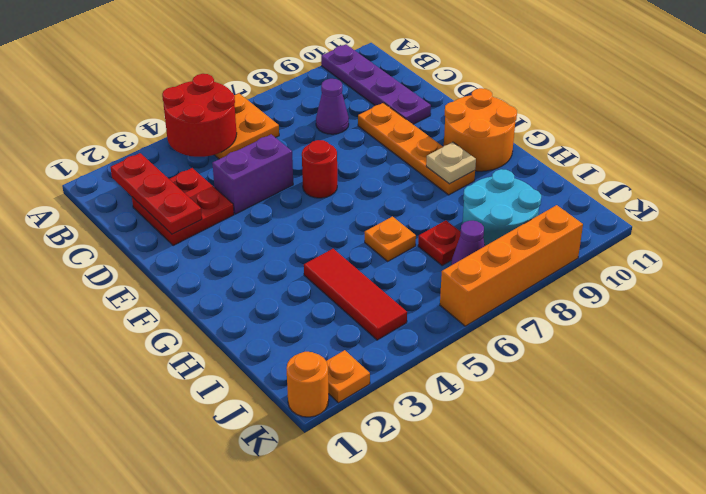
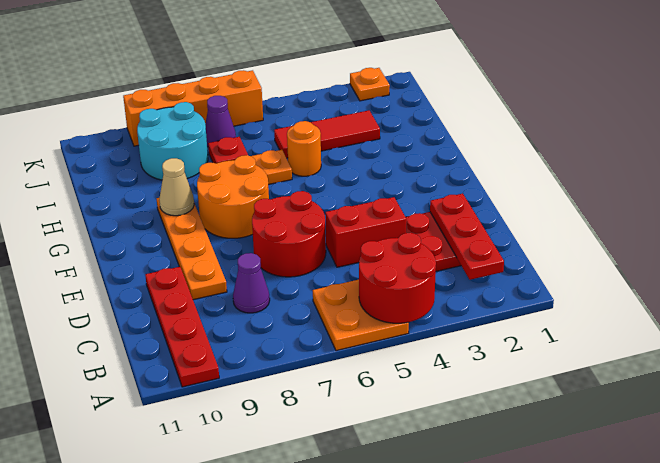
purple plate A10:D10 level 1 -> red plate A10:D10 level 1
purple brick D4:D5 level 1 -> red brick D4:D5 level 1
red round brick E6 level 1 -> red round brick D6:E7 level 1
orange round brick F10:G11 level 1 -> orange round brick F7:G8 level 1
tan plate G9 level 2 -> tan cone G9 level 2
red tile H4:J4 level 1 -> red tile I3:I5 level 1
orange round brick K1 level 1 -> orange round brick H5 level 1

